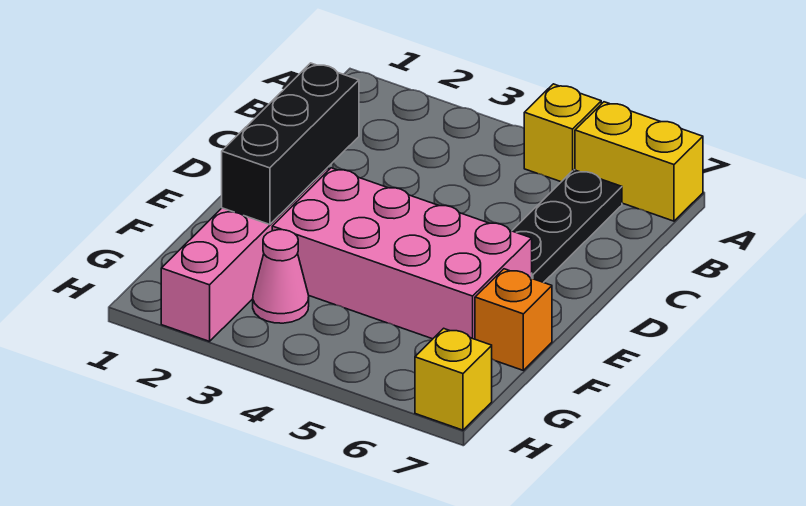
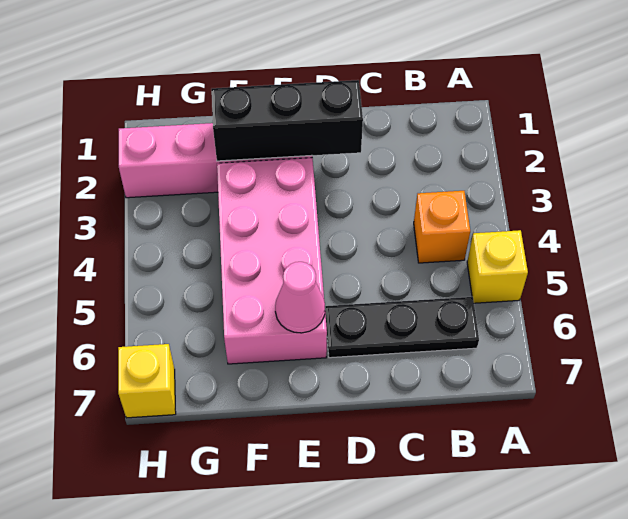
yellow brick A6:A7 level 1 -> none
orange brick F7 level 1 -> orange brick B4 level 1
pink cone G3 level 1 -> pink cone E6 level 2

